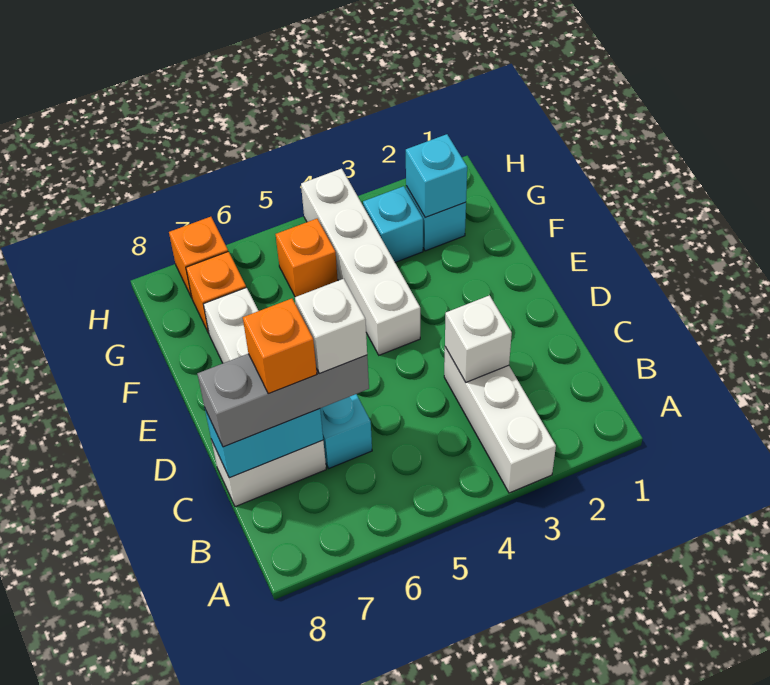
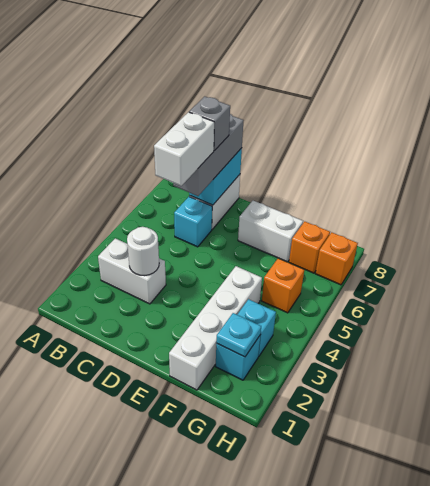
white brick A3:C3 level 1 -> white brick B3:C3 level 1
white brick C3 level 2 -> white round brick C3 level 2
white brick C6 level 4 -> white brick C5:C6 level 4
orange brick C7 level 4 -> grey brick C7 level 4
white brick E4:H4 level 1 -> white brick F1:F4 level 1
cyan brick G2 level 2 -> cyan plate G2 level 2

